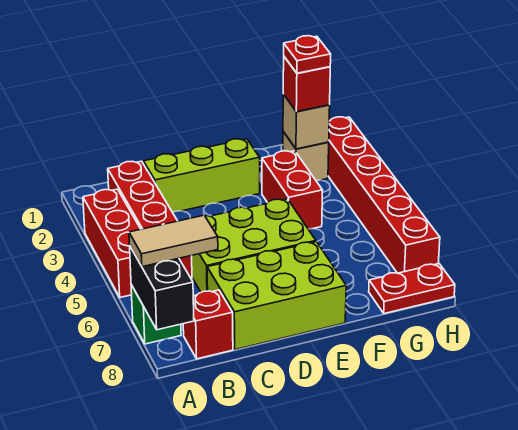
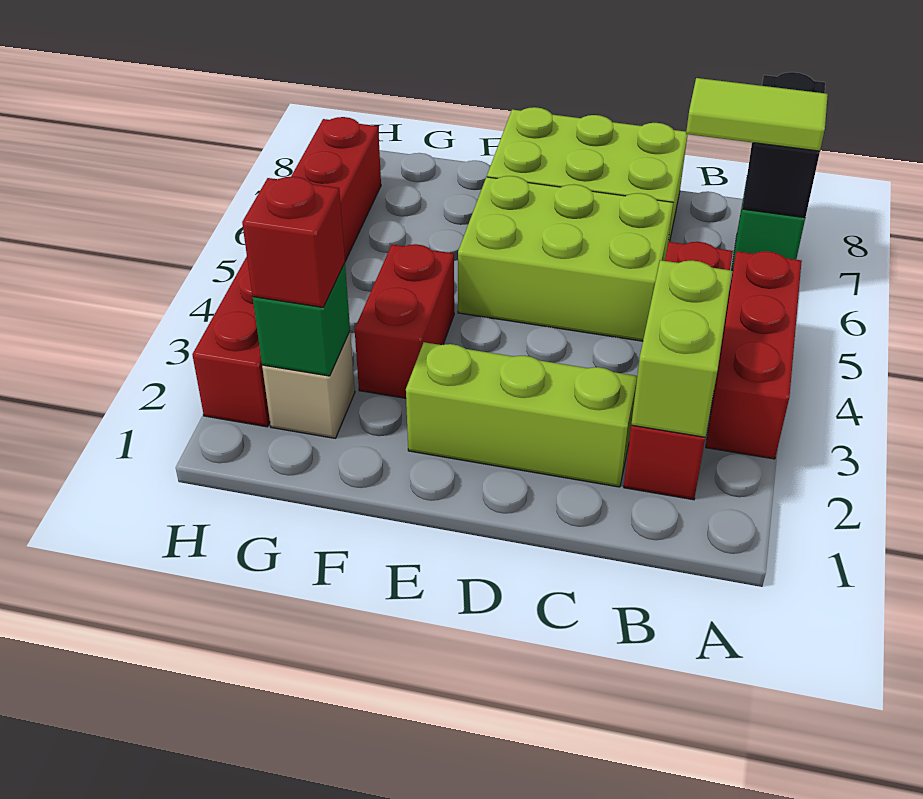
tan tile A7:B7 level 3 -> lime tile A7:B7 level 3
none -> lime brick B2:B3 level 2
red brick B8 level 1 -> none
tan brick G2 level 2 -> green brick G2 level 2
red plate G2 level 4 -> none
red plate G8:H8 level 1 -> none

